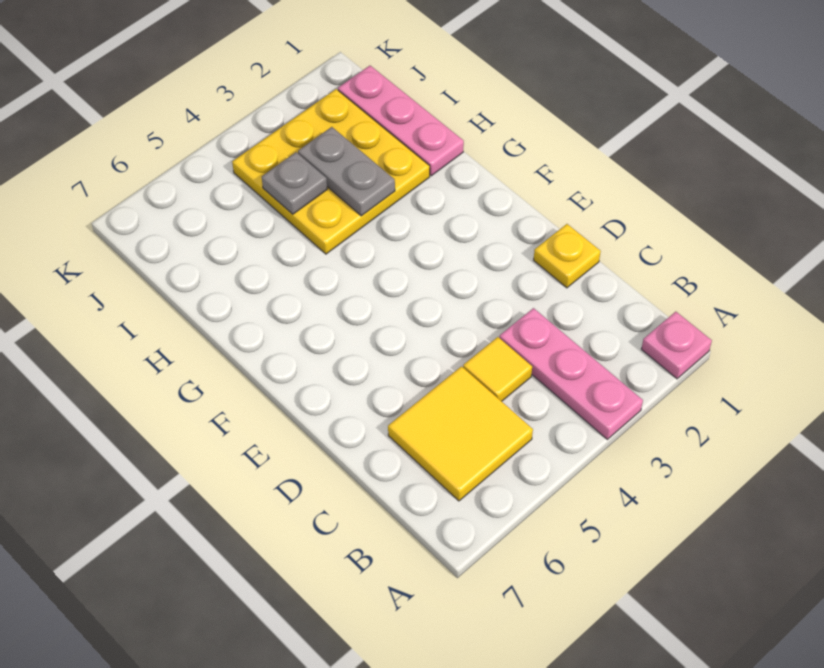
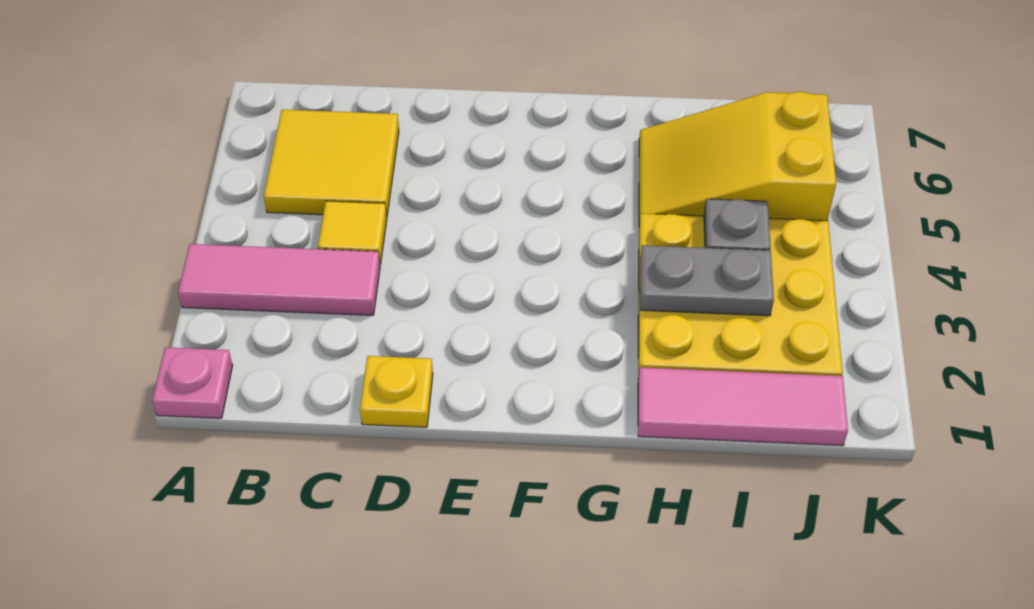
pink plate A3:C3 level 1 -> pink tile A3:C3 level 1
pink plate H1:J1 level 1 -> pink tile H1:J1 level 1
none -> yellow slope H5:J6 level 1 top J

